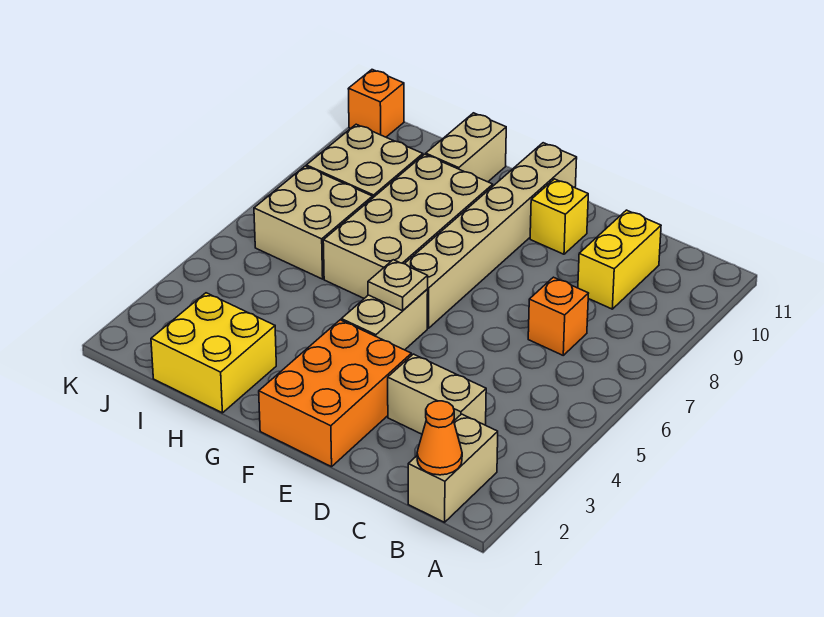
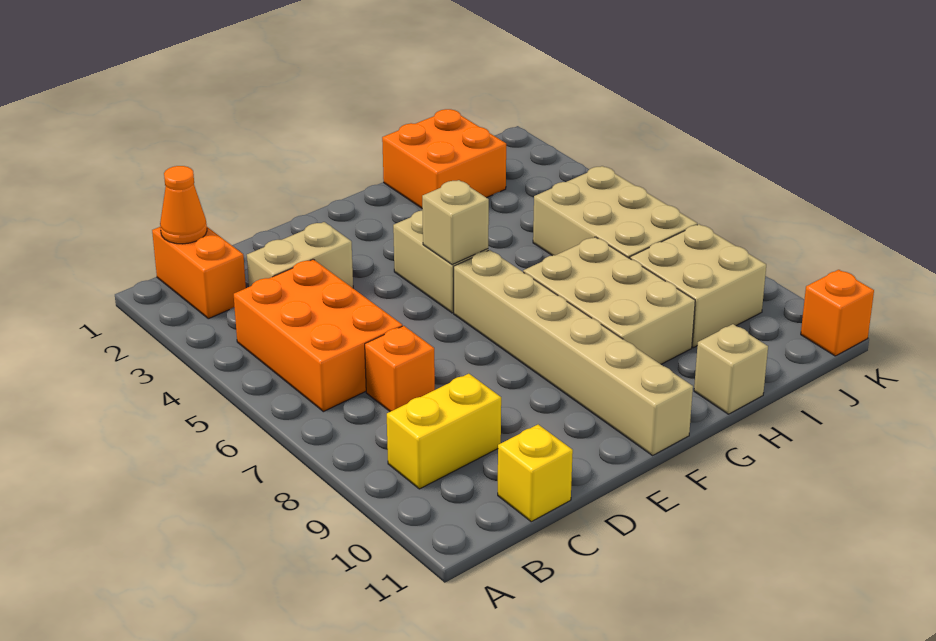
tan brick B1:B2 level 1 -> orange brick B1:B2 level 1
yellow brick C9:C10 level 1 -> yellow brick B9:C9 level 1
orange brick E1:F3 level 1 -> orange brick B4:C6 level 1
yellow brick E10 level 1 -> yellow brick C11 level 1
tan plate F5 level 2 -> tan brick F5 level 2
tan brick G6:H9 level 1 -> tan brick G7:H9 level 1
yellow brick H1:I2 level 1 -> orange brick H1:I2 level 1
tan brick H10:H11 level 1 -> tan brick H11 level 1
tan brick I6:J7 level 1 -> tan brick I5:J7 level 1

